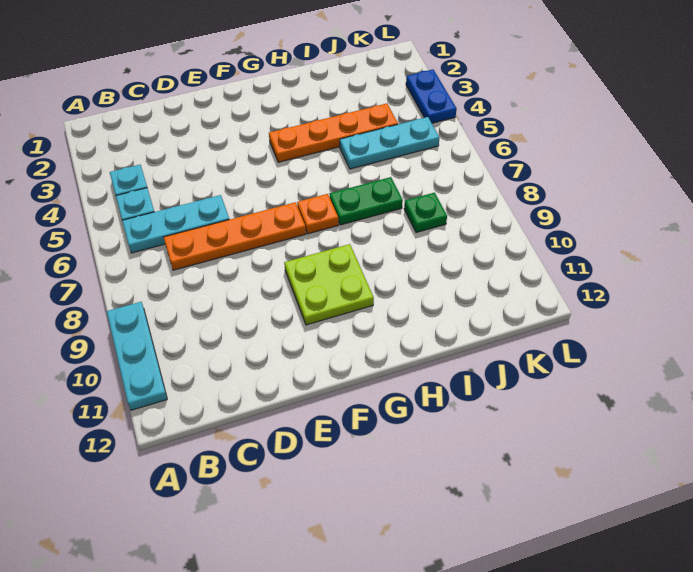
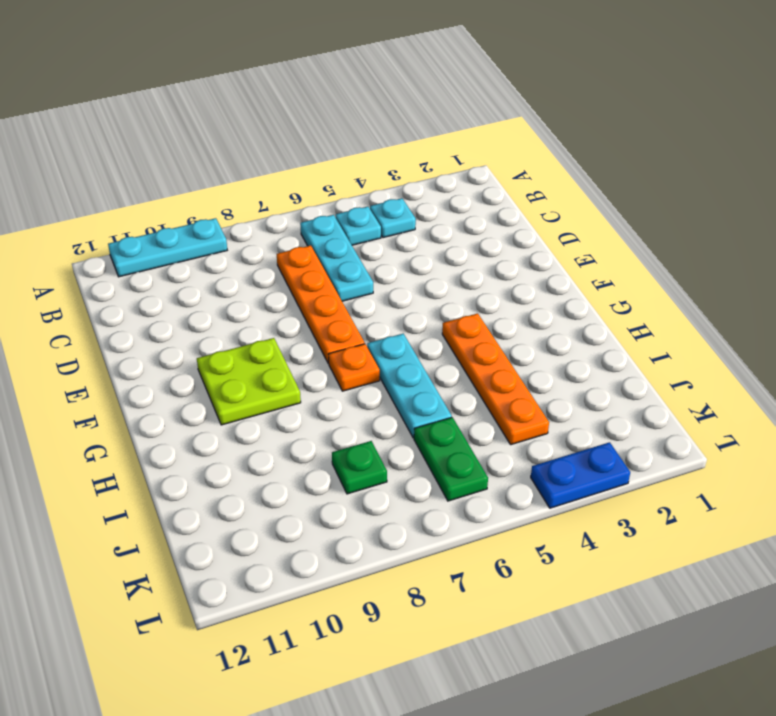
green plate H7:I7 level 1 -> green plate J6:K6 level 1
cyan plate I5:K5 level 1 -> cyan plate G6:I6 level 1

